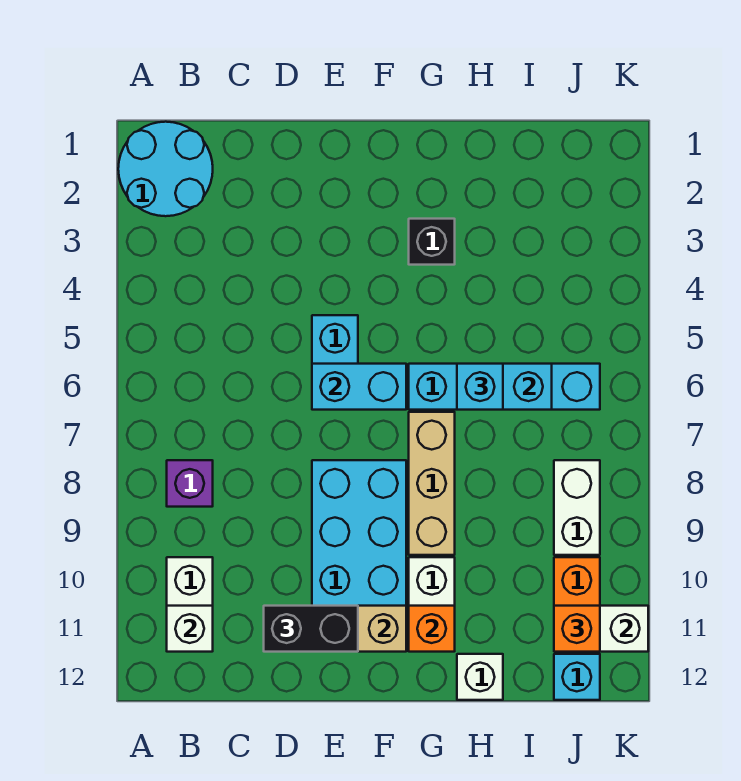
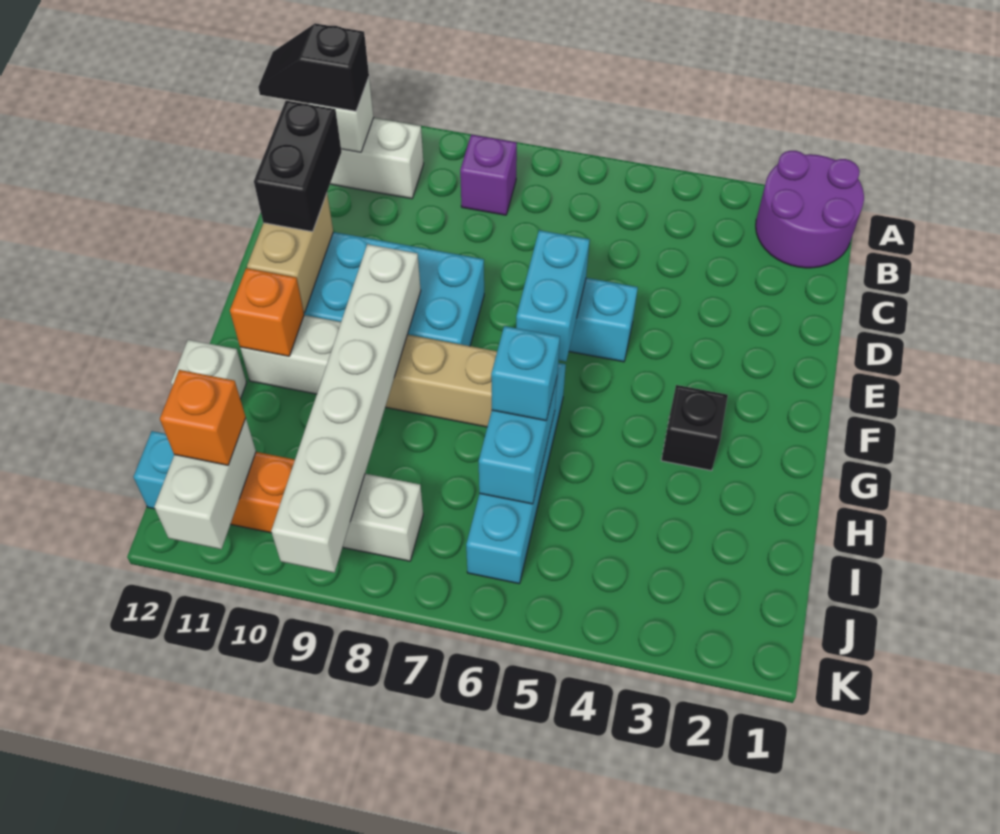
cyan round brick A1:B2 level 1 -> purple round brick A1:B2 level 1
none -> black slope B11:B12 level 3 top 11
none -> white brick F9:K9 level 2

